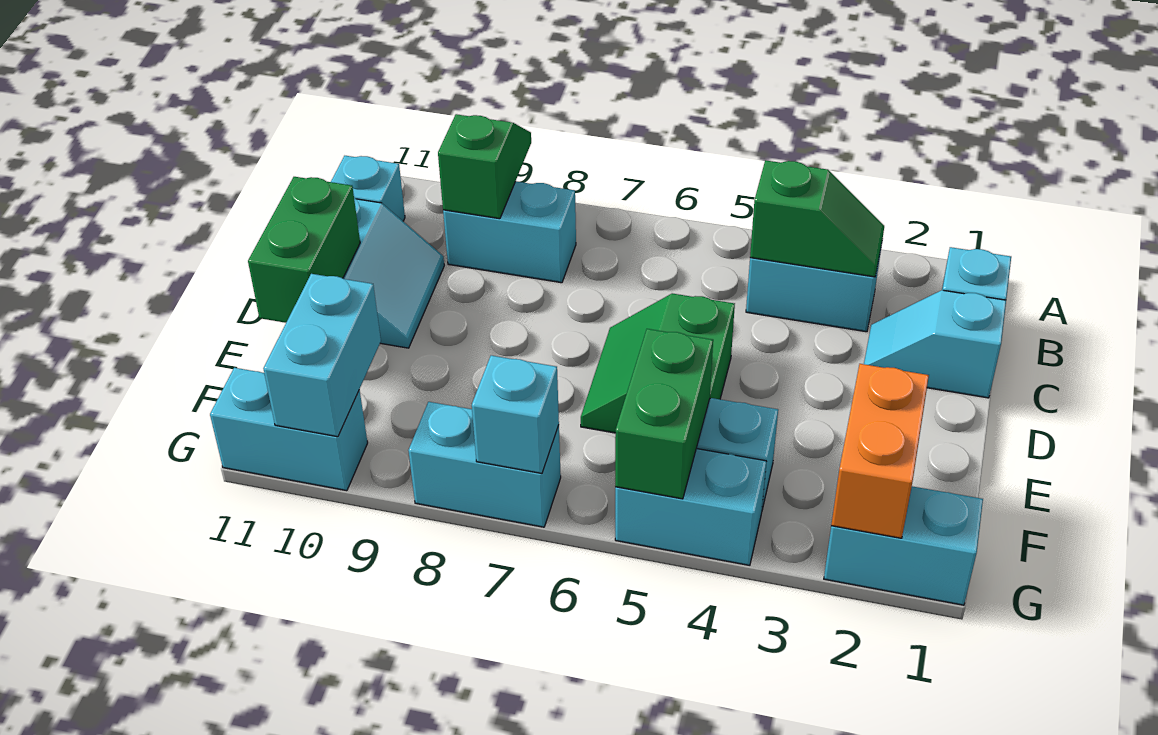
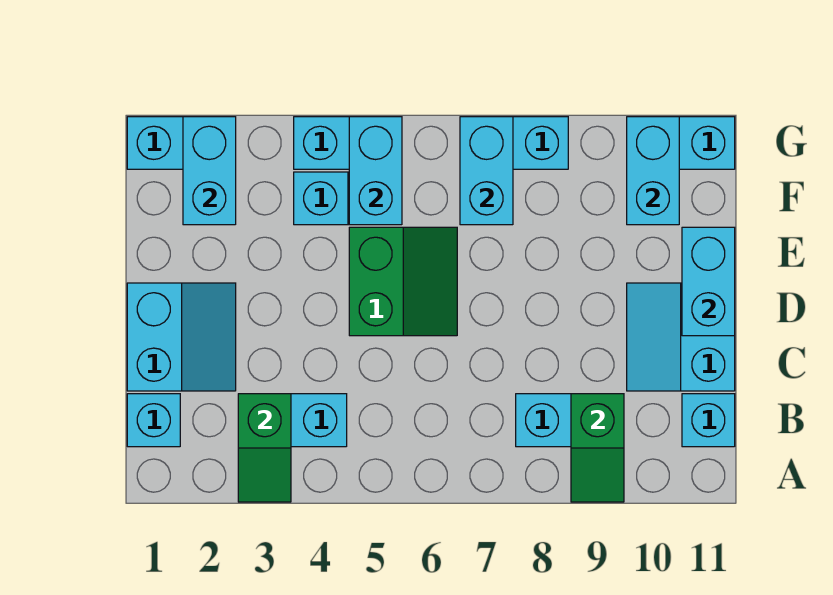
green slope B3:B4 level 2 top 4 -> green slope A3:B3 level 2 top B
cyan slope C1:C2 level 1 top 1 -> cyan slope C1:D2 level 1 top 1
green brick D11:E11 level 2 -> cyan brick D11:E11 level 2
orange brick F2:G2 level 2 -> cyan brick F2:G2 level 2
green brick F5:G5 level 2 -> cyan brick F5:G5 level 2
cyan brick G7 level 2 -> cyan brick F7:G7 level 2

